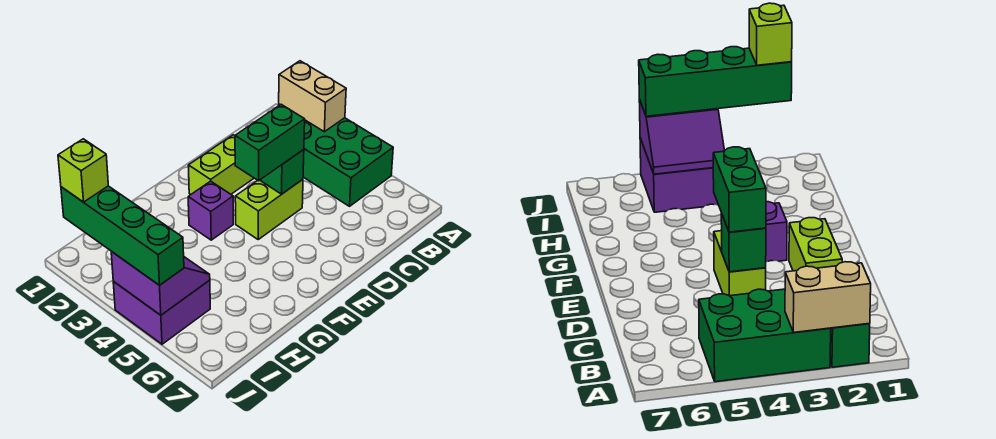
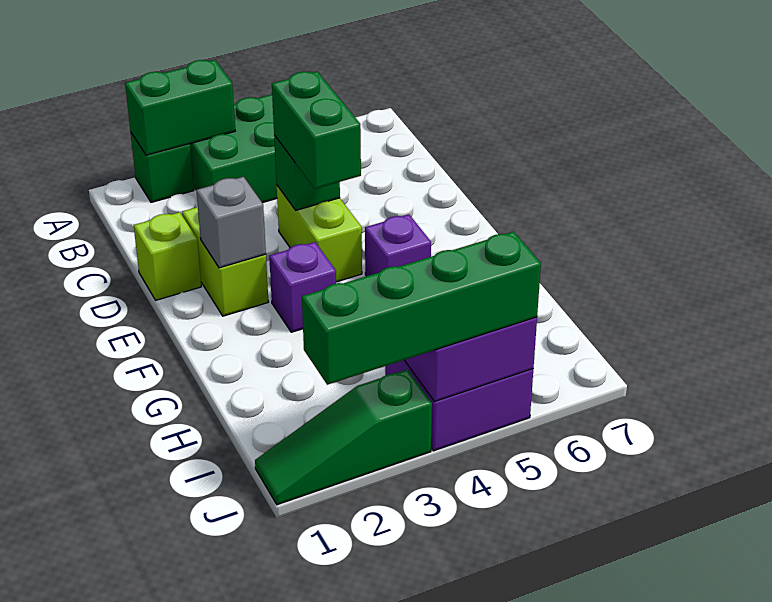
tan brick A2:A3 level 2 -> green brick A2:A3 level 2
none -> grey brick E2 level 2
none -> purple brick F5 level 1
none -> green slope J1:J3 level 1 top 3
lime brick J2 level 4 -> lime brick D1 level 1

